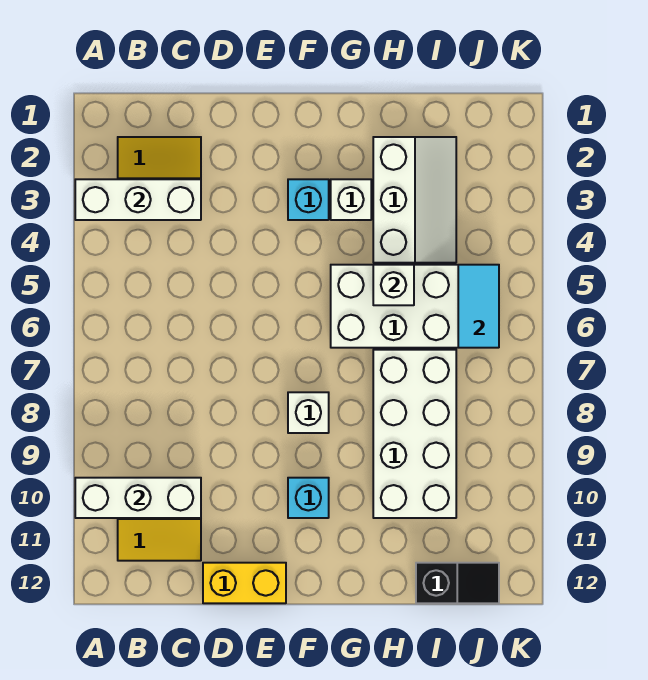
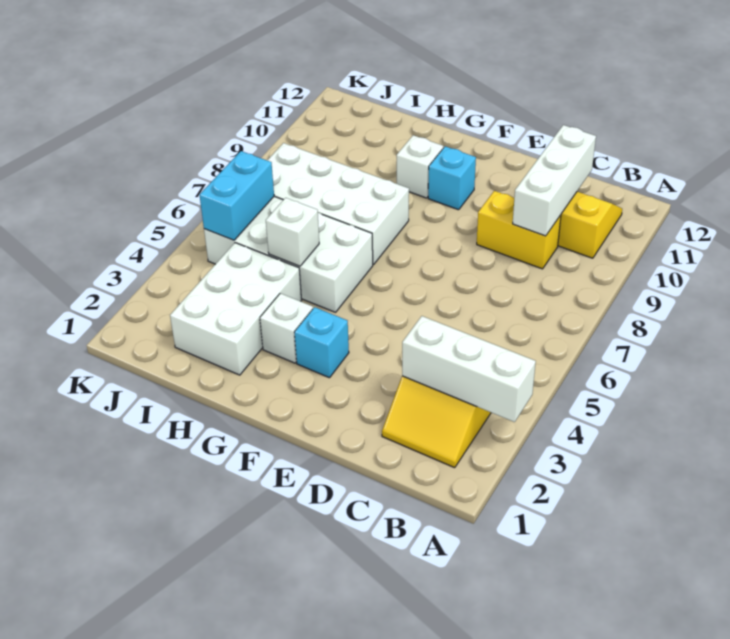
white brick A10:C10 level 2 -> white brick C9:C11 level 2
yellow brick D12:E12 level 1 -> yellow brick C9:D9 level 1
white brick F8 level 1 -> white brick G10 level 1
white slope H2:I4 level 1 top H -> white brick H2:I4 level 1
white brick H7:I10 level 1 -> white brick G7:J8 level 1
black slope I12:J12 level 1 top I -> none
cyan tile J5:J6 level 2 -> cyan brick J5:J6 level 2

